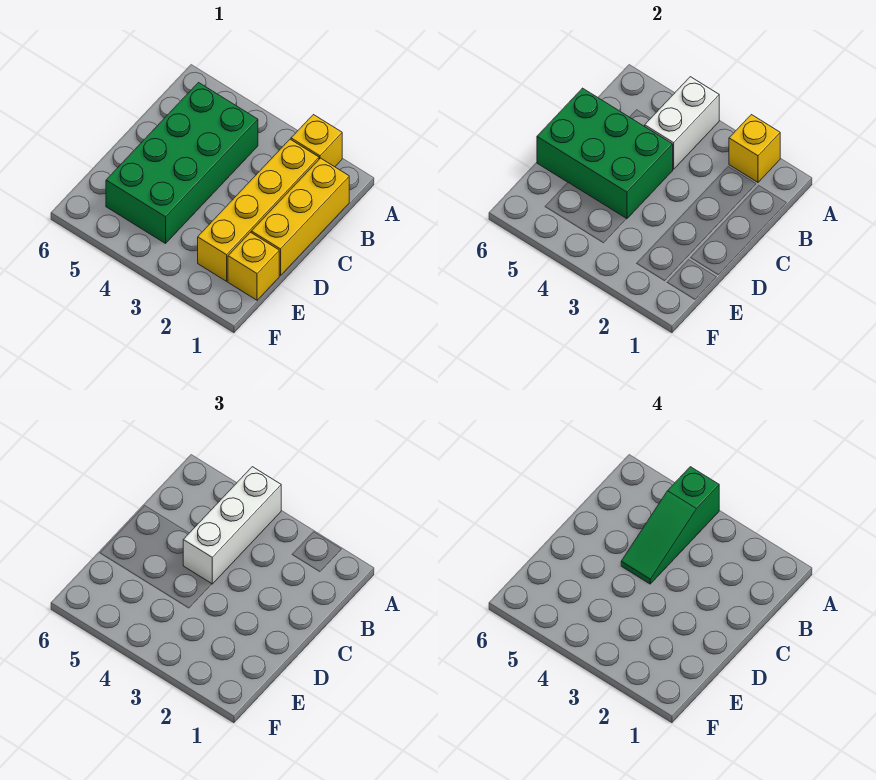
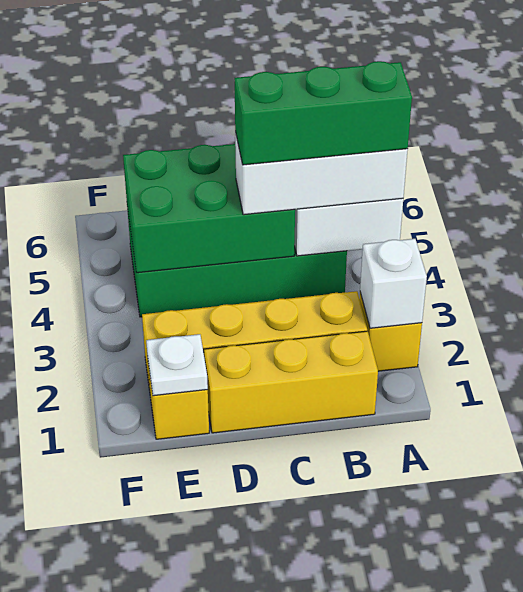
yellow brick A2 level 2 -> white brick A2 level 2
green slope A4:C4 level 4 top A -> green brick A4:C4 level 4
green brick C4:D6 level 2 -> green brick C4:E5 level 2
none -> white plate E1 level 2

